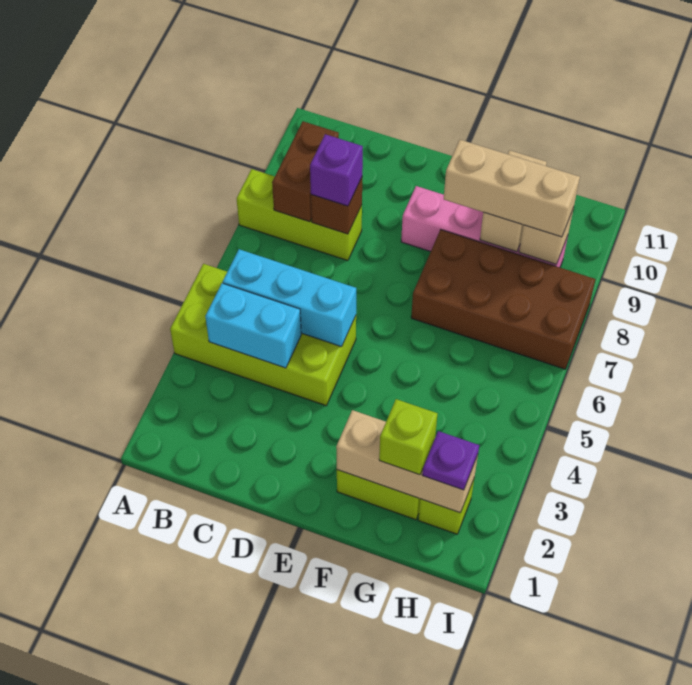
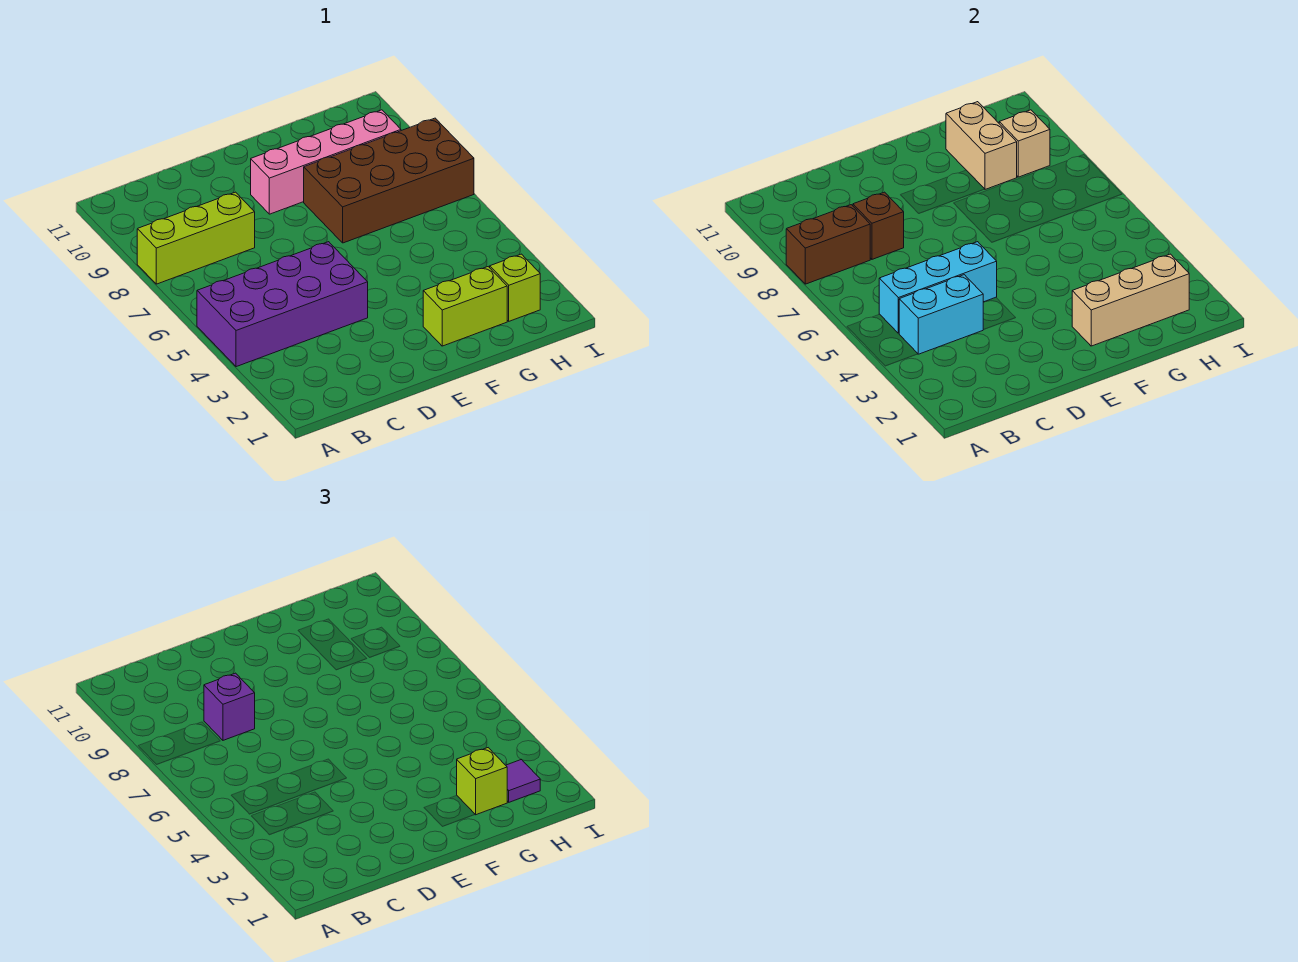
lime brick A4:D5 level 1 -> purple brick A4:D5 level 1
brown brick B8:B9 level 2 -> brown brick A8:B8 level 2
tan brick F9:H9 level 3 -> none
purple plate H2 level 3 -> purple tile H2 level 3

